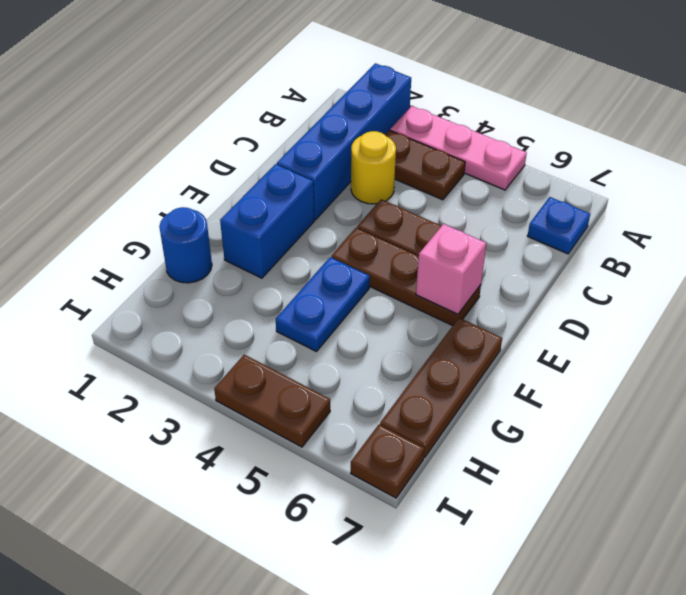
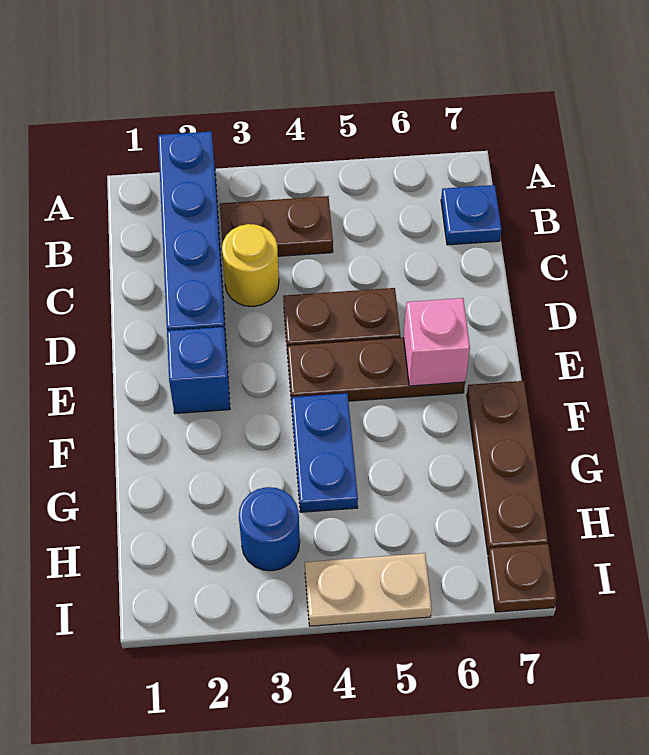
pink plate A3:A5 level 1 -> none
blue brick E2:F2 level 1 -> blue brick E2 level 1
blue round brick G1 level 1 -> blue round brick H3 level 1
brown plate I4:I5 level 1 -> tan plate I4:I5 level 1

